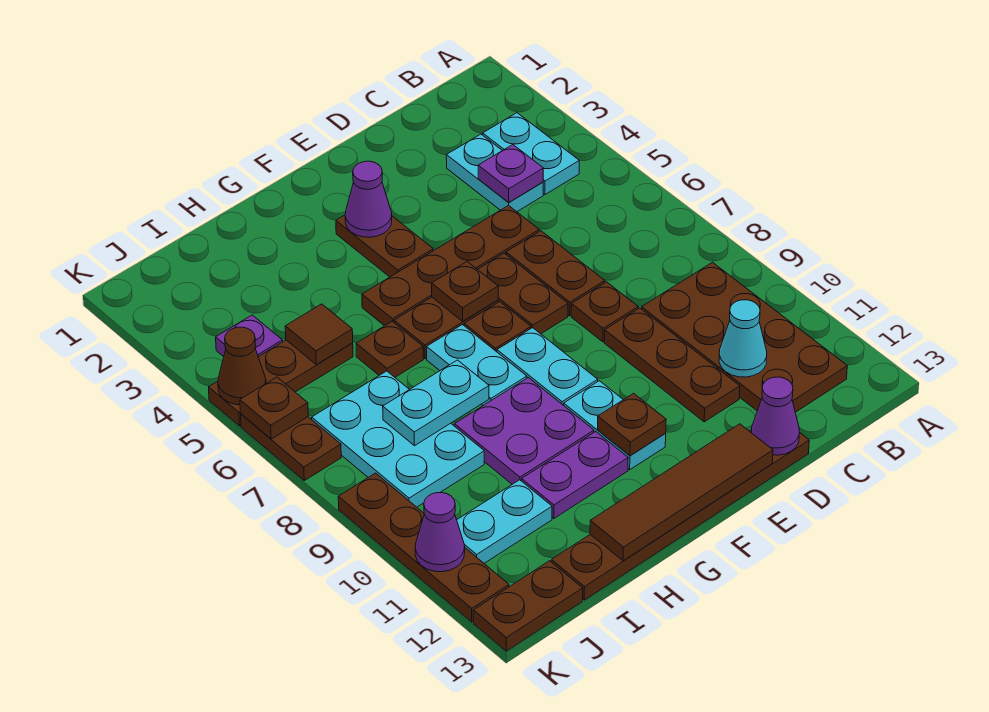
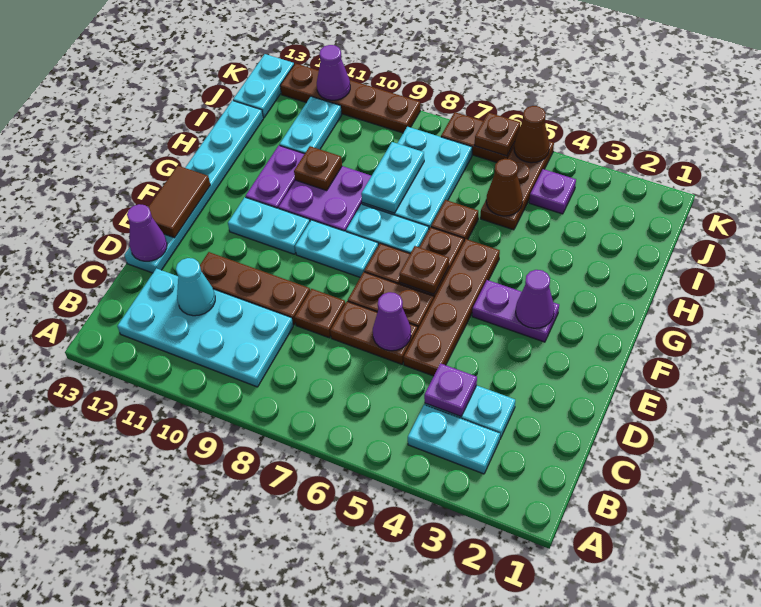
brown plate B9:C12 level 1 -> cyan plate B9:C12 level 1
none -> purple cone D6 level 2
brown plate D13:I13 level 1 -> cyan plate D13:I13 level 1
brown tile E13:H13 level 2 -> brown tile E13:F13 level 2
brown plate F3:F4 level 1 -> purple plate F3:F4 level 1
brown plate F11 level 2 -> brown plate H10 level 2
brown tile I5 level 2 -> brown cone I5 level 2
cyan plate I7:J9 level 1 -> cyan plate H7:J8 level 1
brown plate J13:K13 level 1 -> cyan plate J13:K13 level 1

